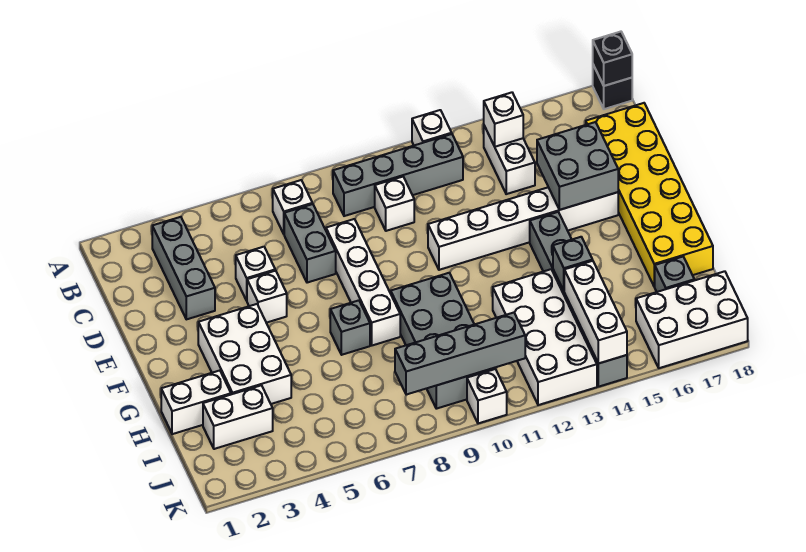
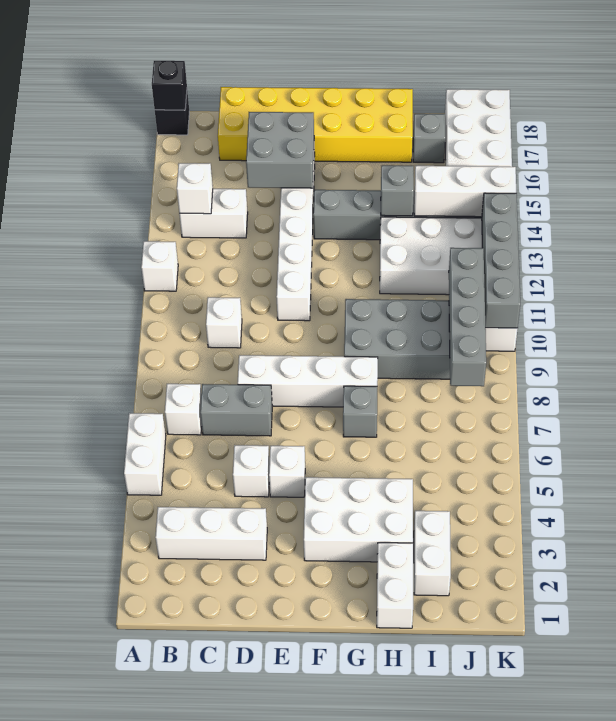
none -> white brick A5:A6 level 1
grey brick B3:D3 level 1 -> white brick B3:D3 level 1
grey brick B9:B12 level 1 -> grey brick K10:K13 level 2

